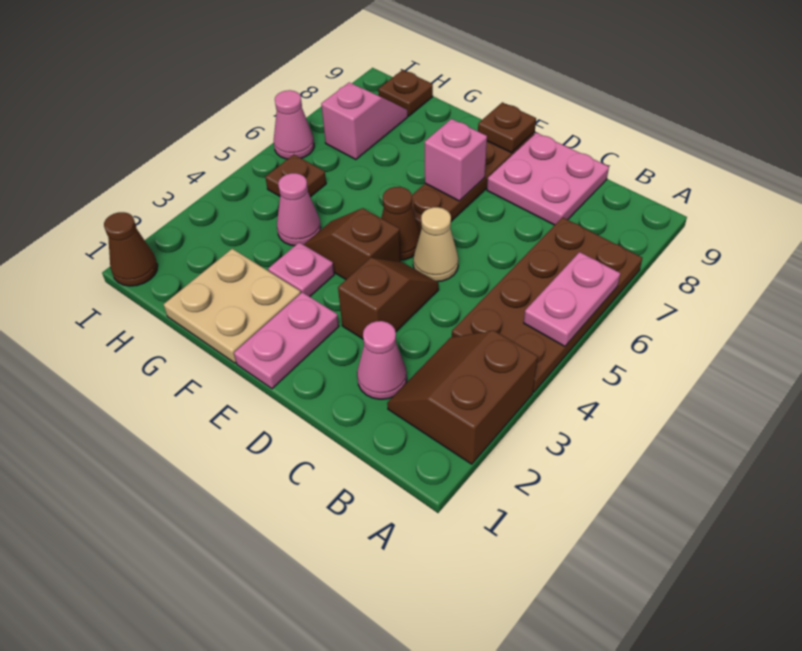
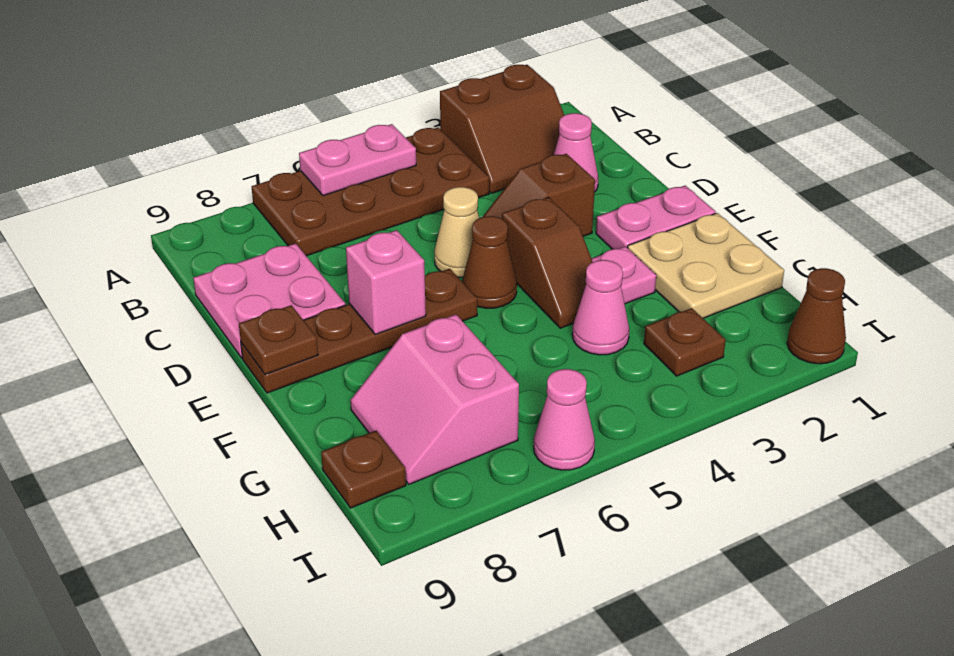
brown plate H5 level 1 -> brown plate H3 level 1
pink slope H7:H8 level 1 top 7 -> pink slope G7:H8 level 1 top 7

